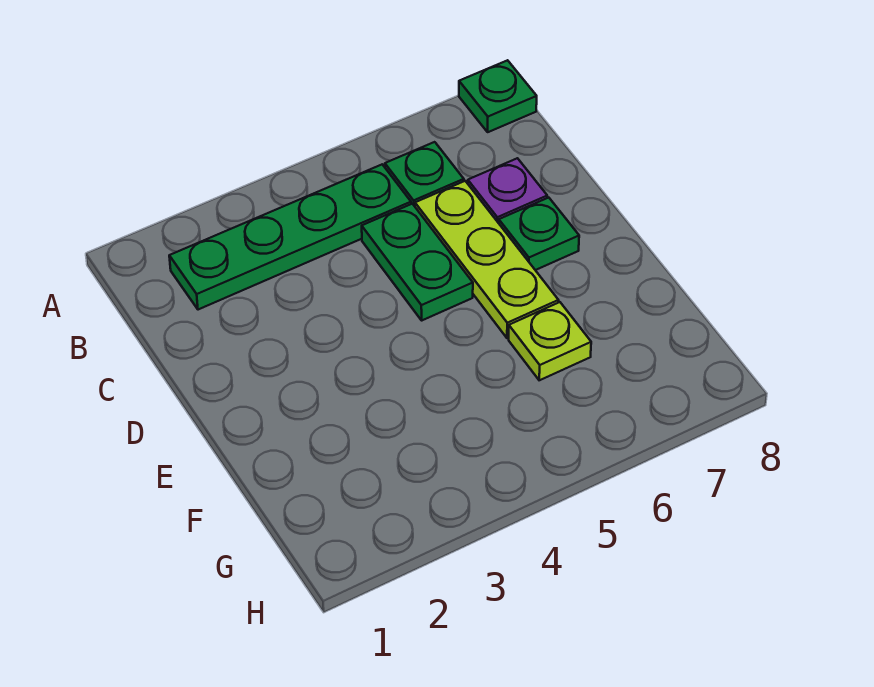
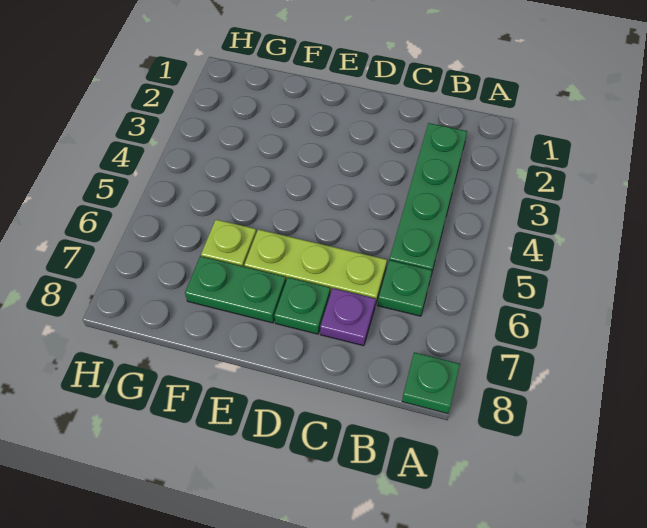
green plate C5:D5 level 1 -> green plate E7:F7 level 1

